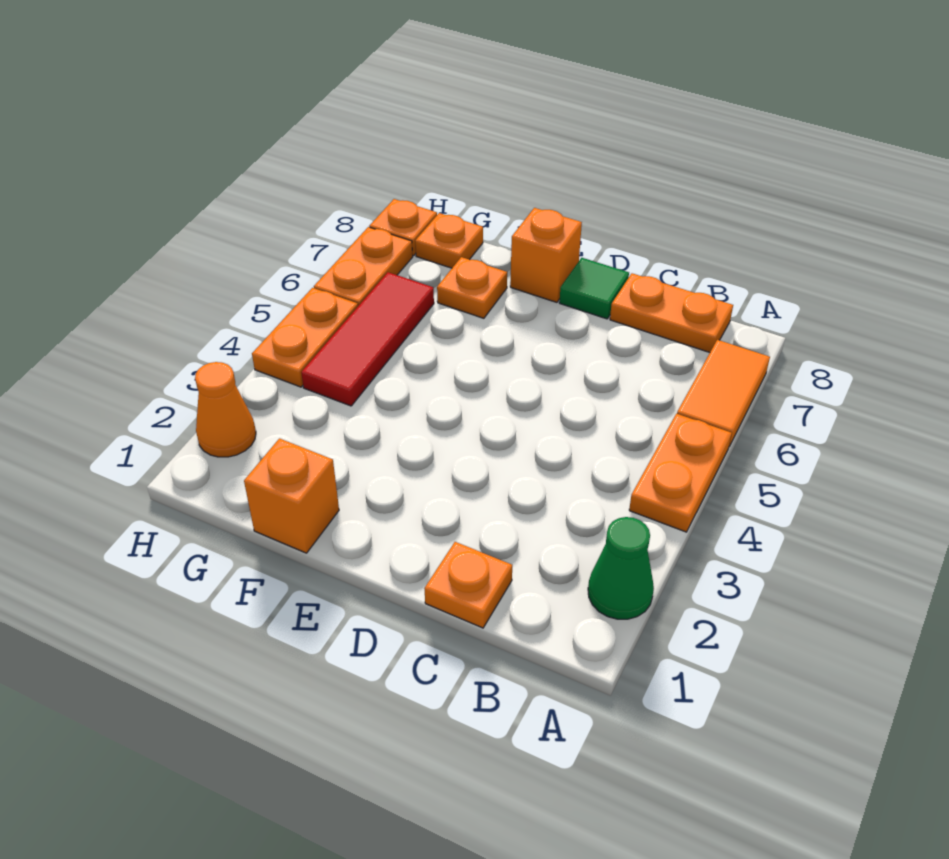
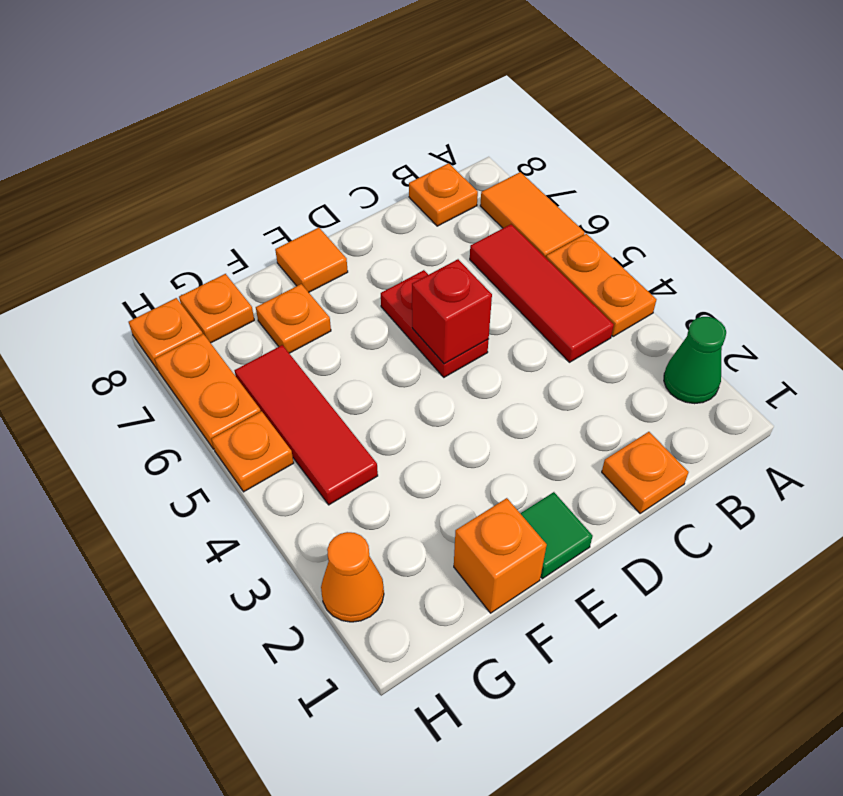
none -> red tile B4:B6 level 1
orange plate B8:C8 level 1 -> orange plate B8 level 1
none -> red plate D5:D6 level 1
none -> red brick D5 level 2
green tile D8 level 1 -> green tile E1 level 1
orange brick E8 level 1 -> orange tile E8 level 1
orange plate H4:H5 level 1 -> orange plate H5 level 1

